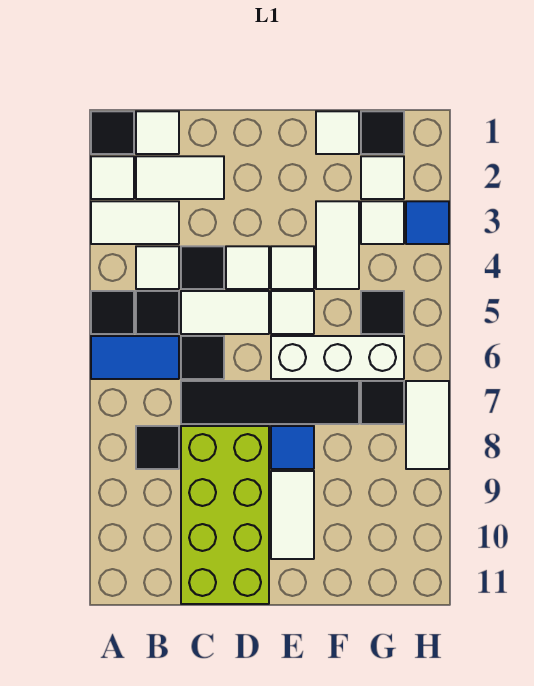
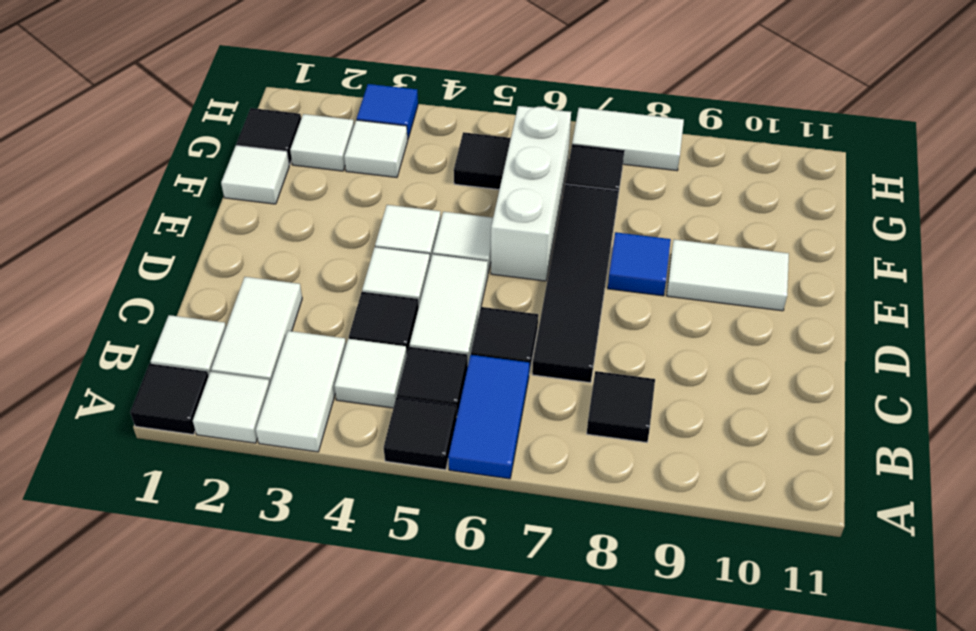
lime brick C8:D11 level 1 -> none
white tile F3:F4 level 1 -> none

